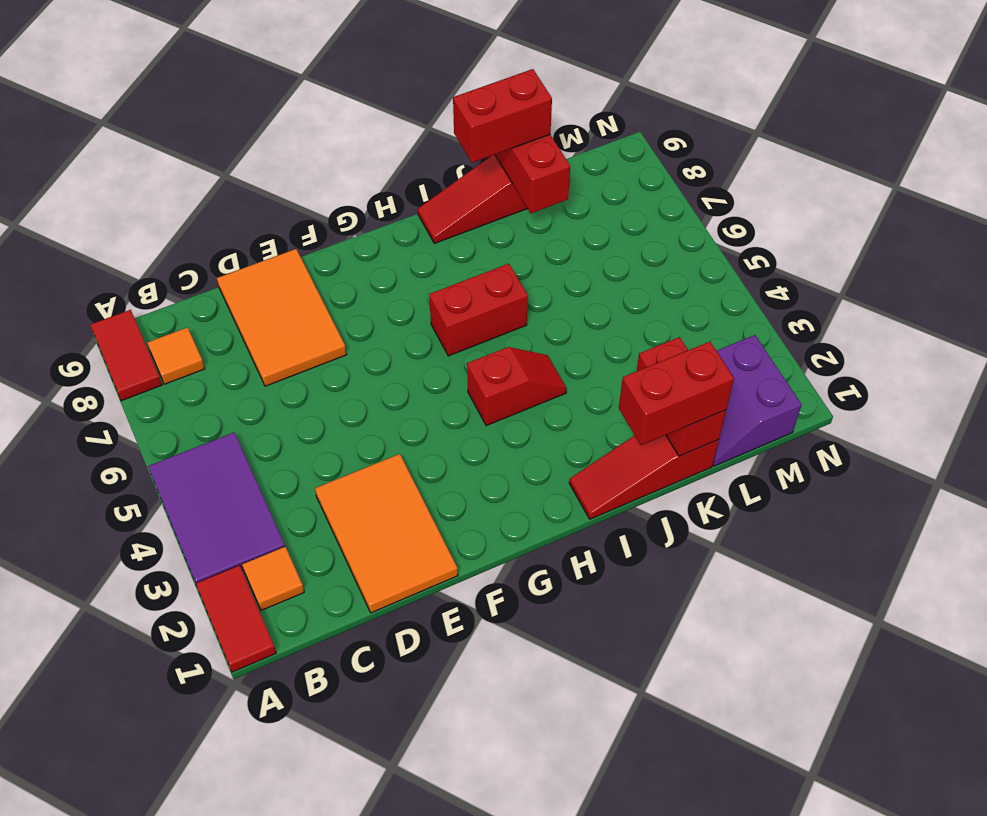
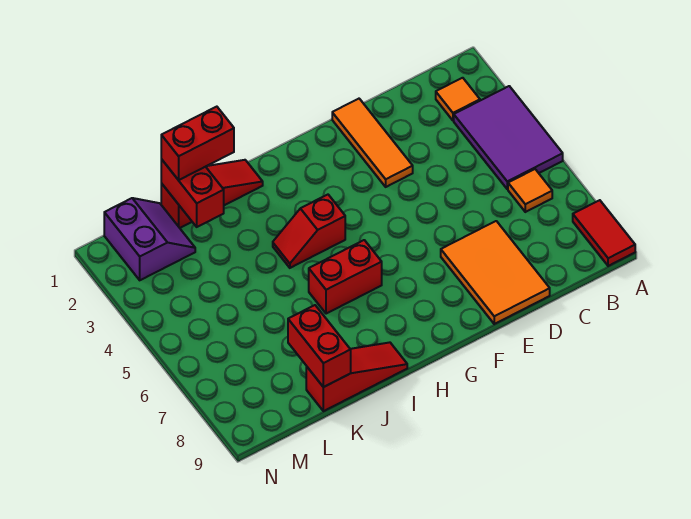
red tile A1:A2 level 1 -> none
orange tile B8 level 1 -> orange tile B6 level 1
orange tile D1:E3 level 1 -> orange tile E1:E3 level 1
red brick J9:K9 level 3 -> none

